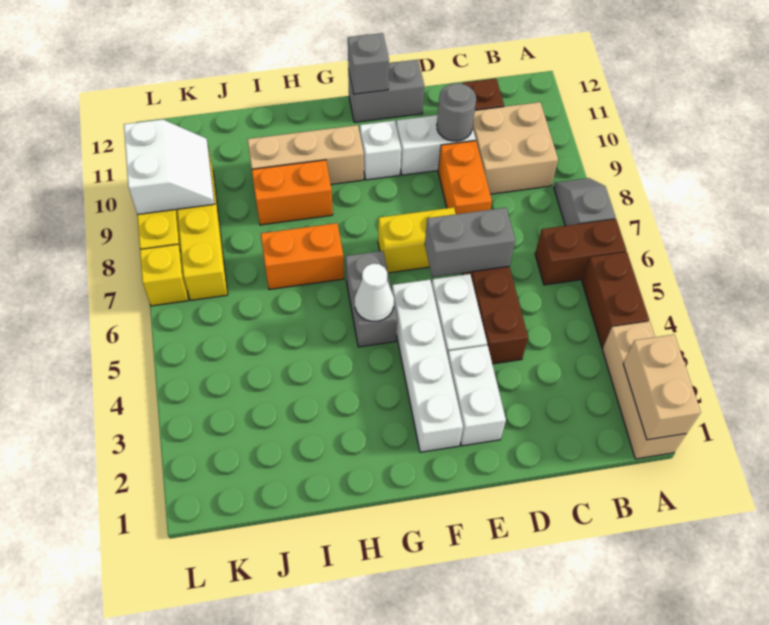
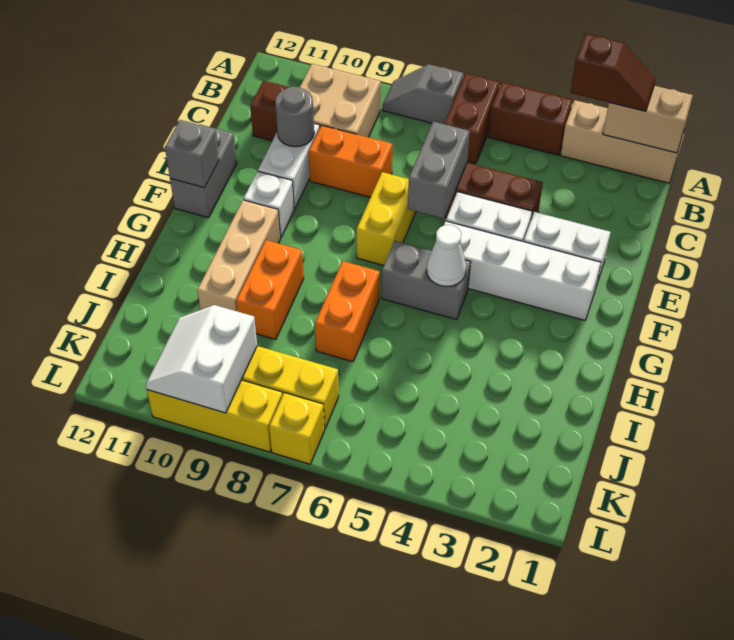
none -> brown slope A2:A3 level 3 top 3
white slope K9:L10 level 2 top L -> white slope K9:L10 level 2 top 9

